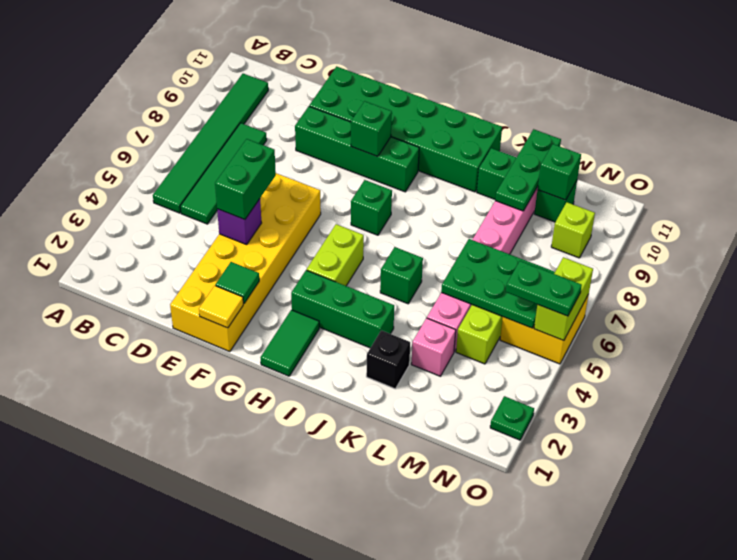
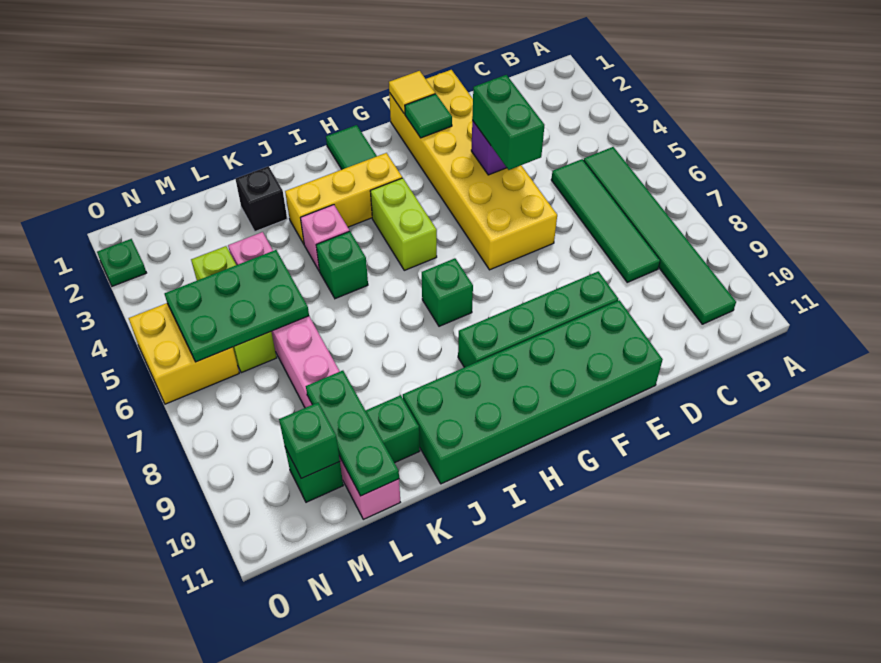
green brick G9 level 2 -> none
green brick H3:J3 level 1 -> yellow brick H3:J3 level 1
pink brick L3 level 1 -> pink brick J4 level 1
green plate N5:O5 level 3 -> none
lime brick N9 level 1 -> none
lime brick O5:O6 level 2 -> none

